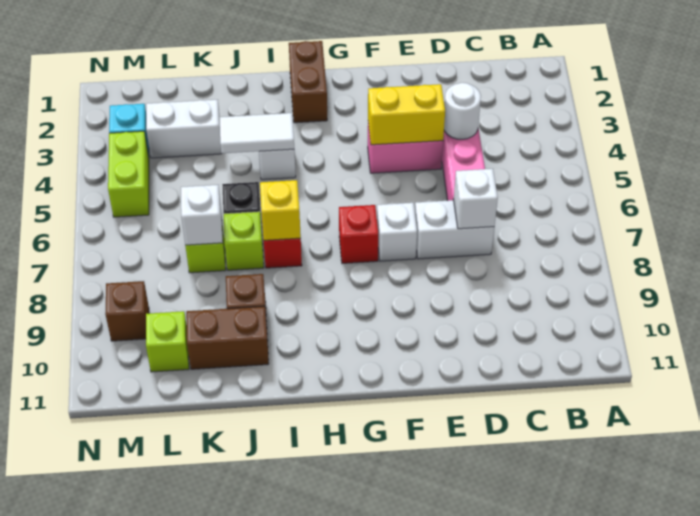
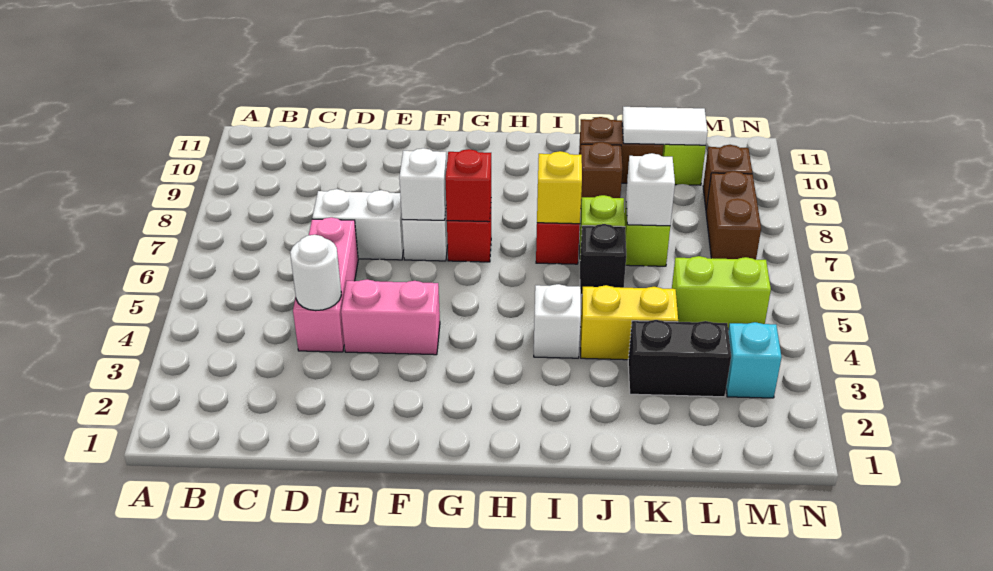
white brick D7 level 2 -> white brick F7 level 2
yellow brick E4:F4 level 2 -> yellow brick J4:K4 level 1
none -> red brick G7 level 2
brown brick H1:H2 level 1 -> brown brick M7:M8 level 1
white tile I4:J4 level 2 -> white tile K10:L10 level 2
white brick K3:L3 level 1 -> black brick K3:L3 level 1
lime brick M4:M5 level 1 -> lime brick L5:M5 level 1

